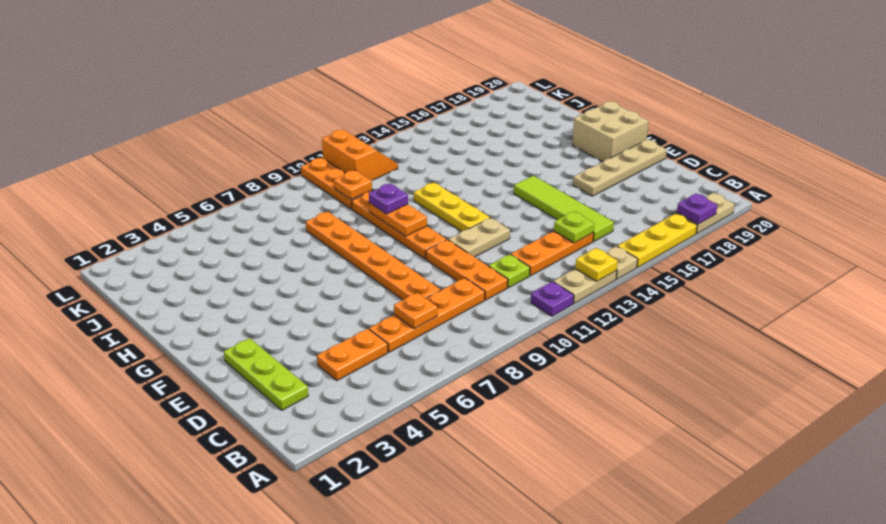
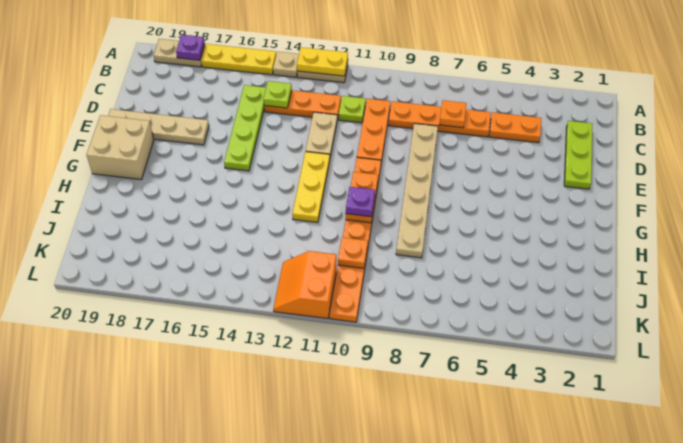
purple plate A11 level 1 -> none
yellow plate A13 level 2 -> yellow plate A12:A13 level 2
lime tile C15:F15 level 1 -> lime plate C15:F15 level 1
orange plate D8:I8 level 1 -> tan plate D8:I8 level 1
tan plate E11:E12 level 1 -> tan plate D12:E12 level 1

